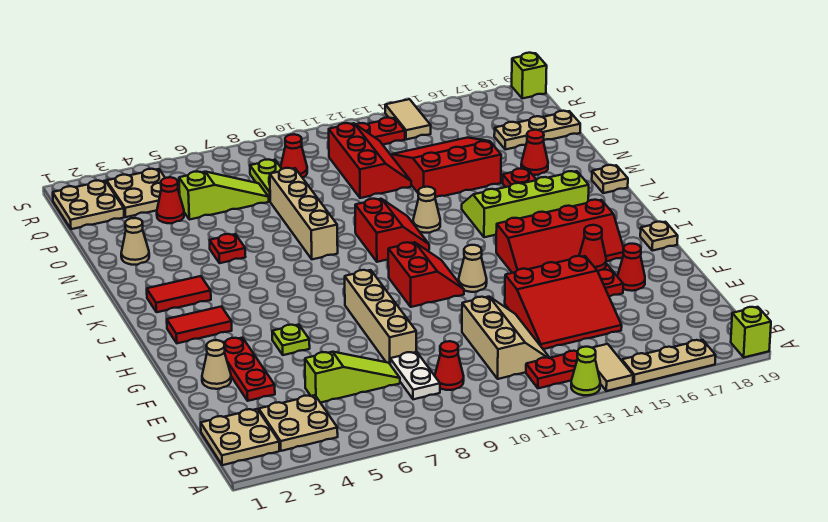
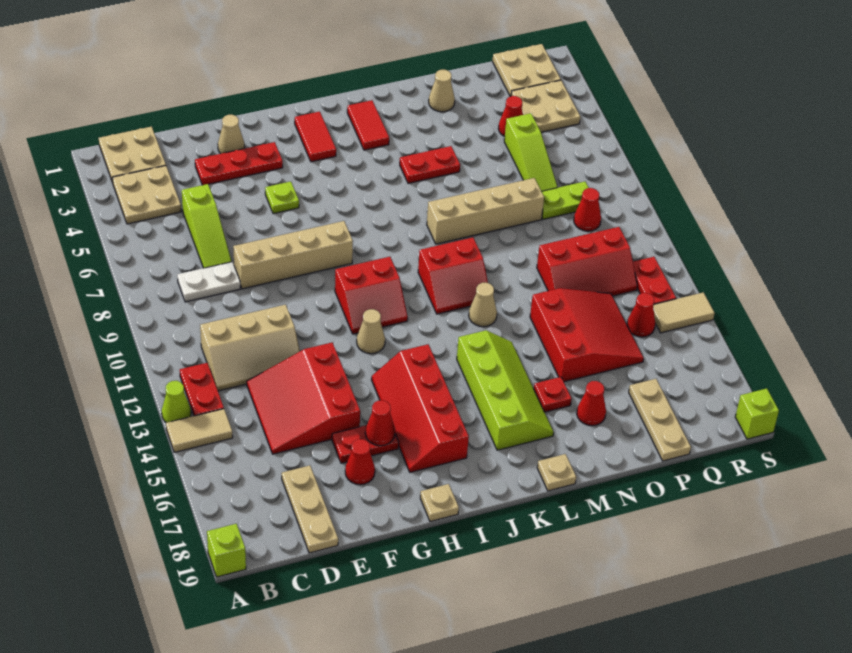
tan plate A15:A17 level 1 -> tan plate D17:D19 level 1
red cone C9 level 1 -> red cone Q14 level 1
red plate M5 level 1 -> red plate L5:M5 level 1

